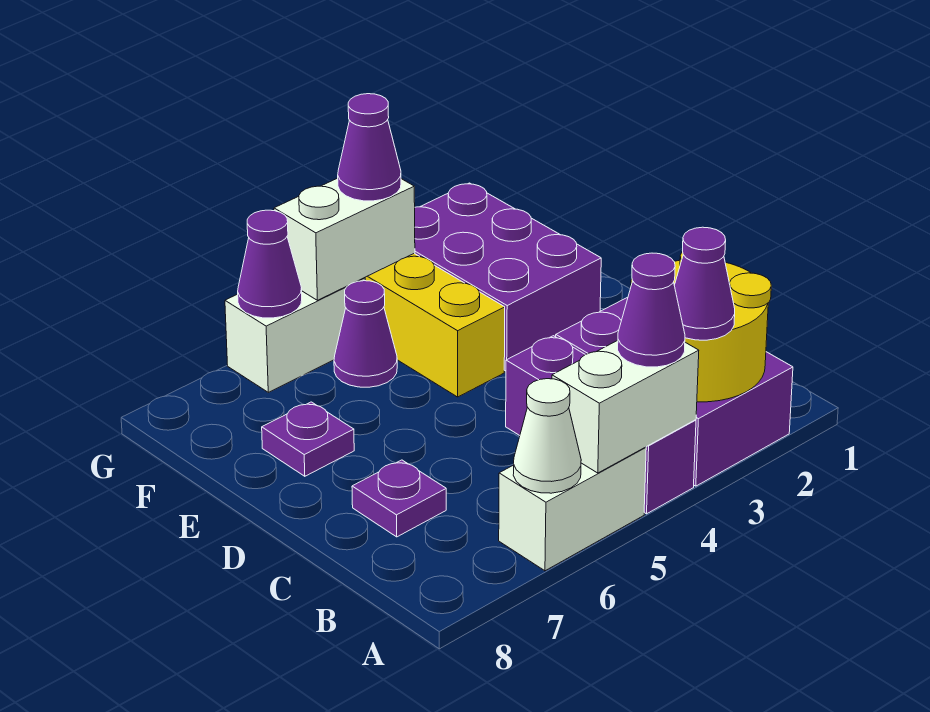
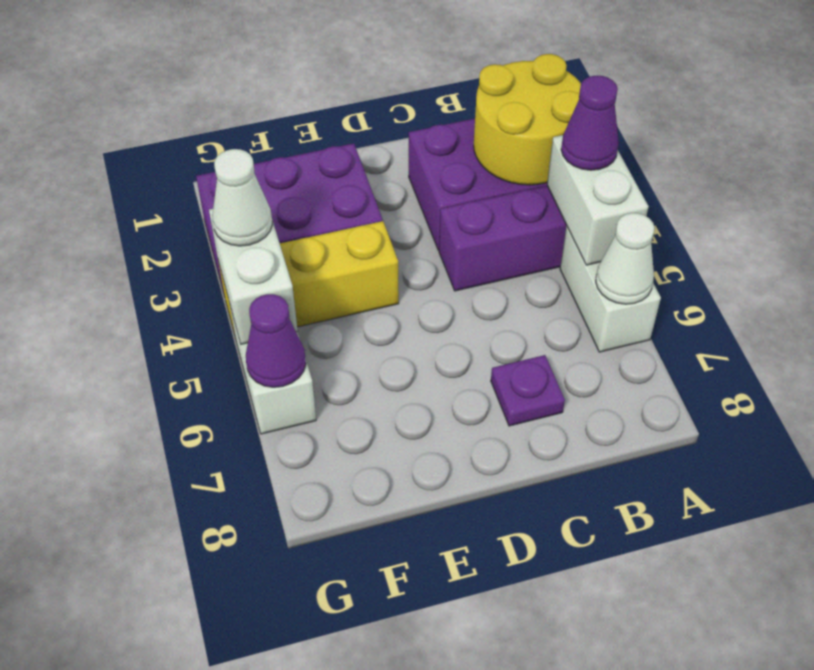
purple cone A3 level 3 -> none
purple plate E7 level 1 -> none
purple cone F5 level 1 -> none
purple cone G4 level 3 -> white cone G4 level 3

